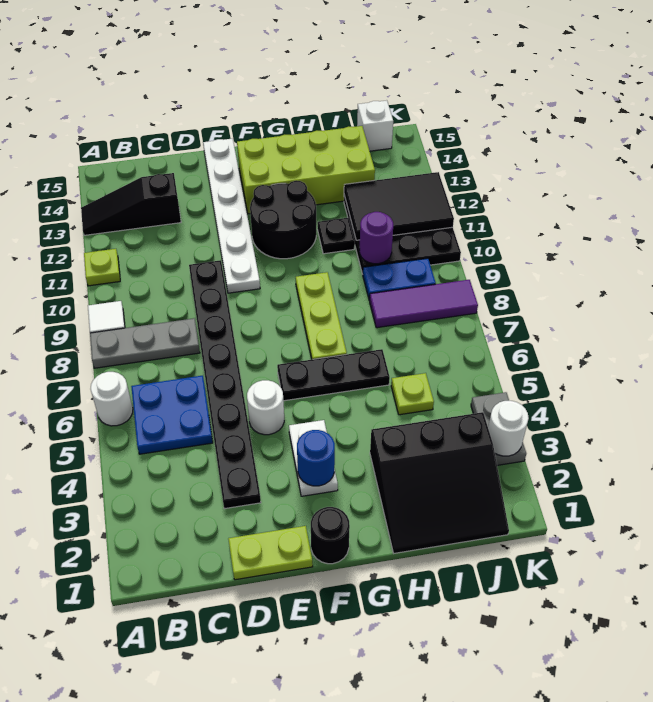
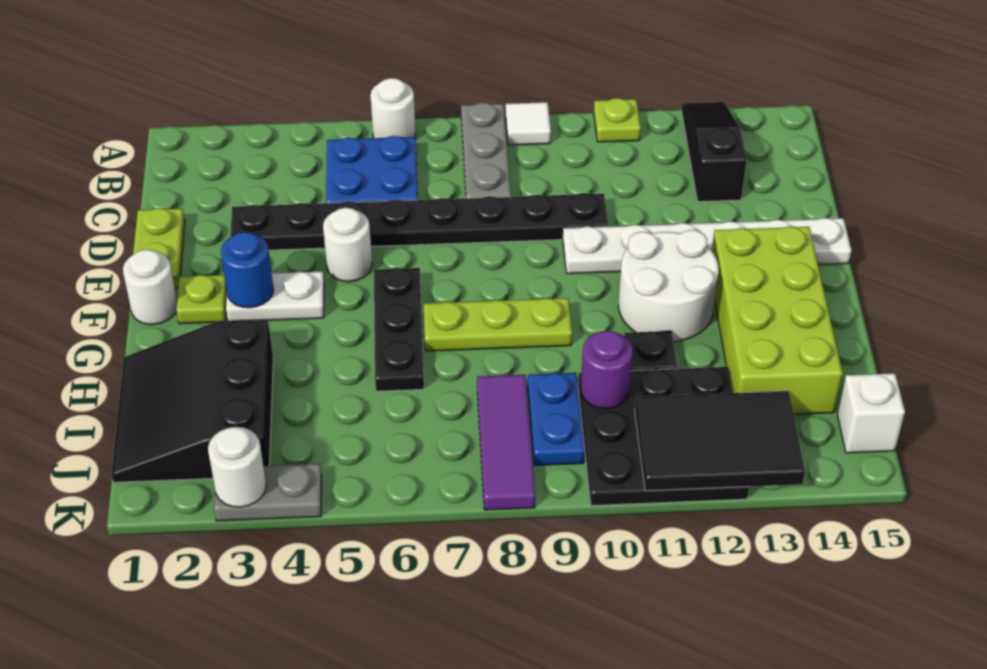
black round brick F1 level 1 -> white round brick F1 level 1
black round brick F11:G12 level 1 -> white round brick F11:G12 level 1
lime plate I5 level 1 -> lime plate F2 level 1
black tile I11:K12 level 2 -> black tile J11:K13 level 2

